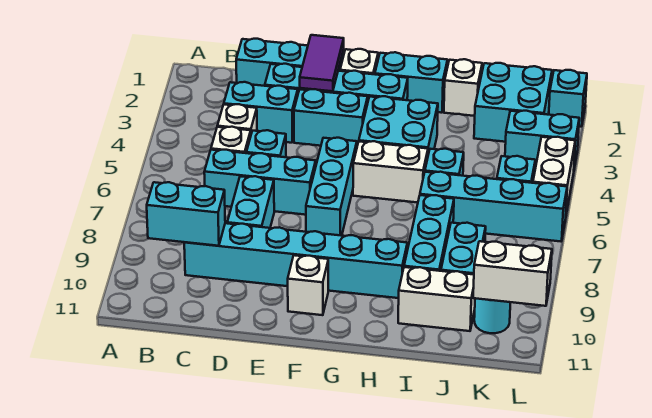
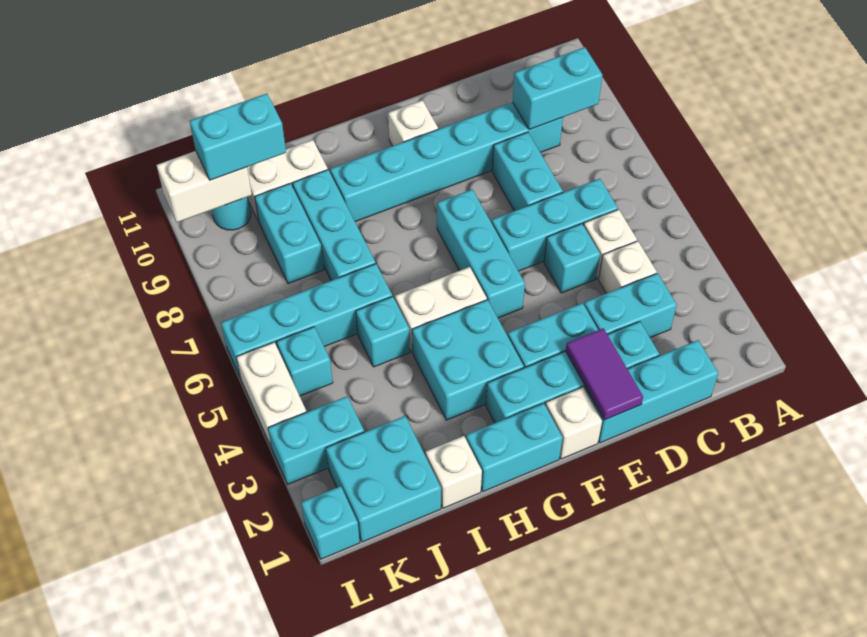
none -> cyan brick J10:K10 level 3

